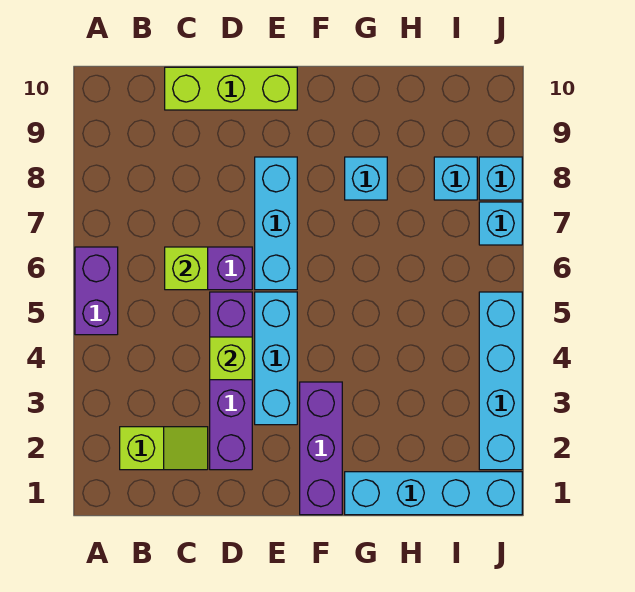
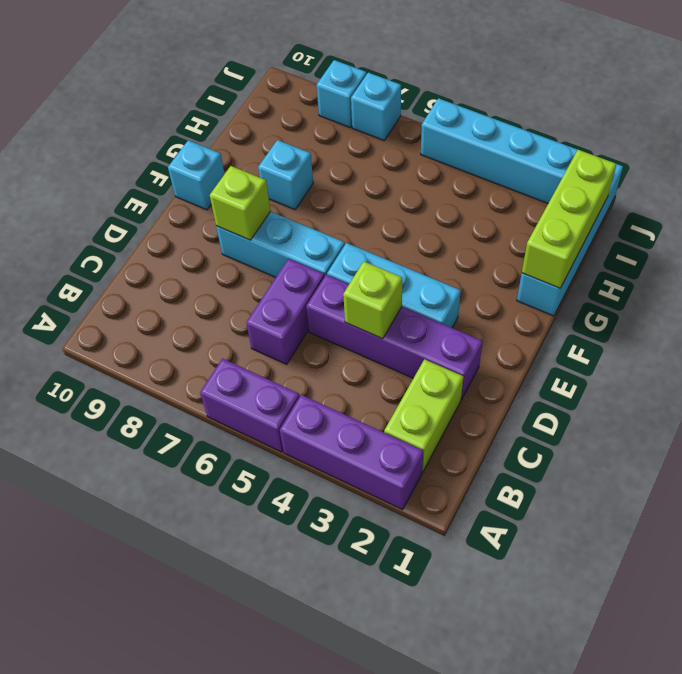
lime slope B2:C2 level 1 top B -> lime brick B2:C2 level 1
lime brick C6 level 2 -> lime brick E8 level 2
lime brick C10:E10 level 1 -> lime brick G1:I1 level 2
purple brick F1:F3 level 1 -> purple brick A2:A4 level 1
cyan brick I8 level 1 -> cyan brick F10 level 1

